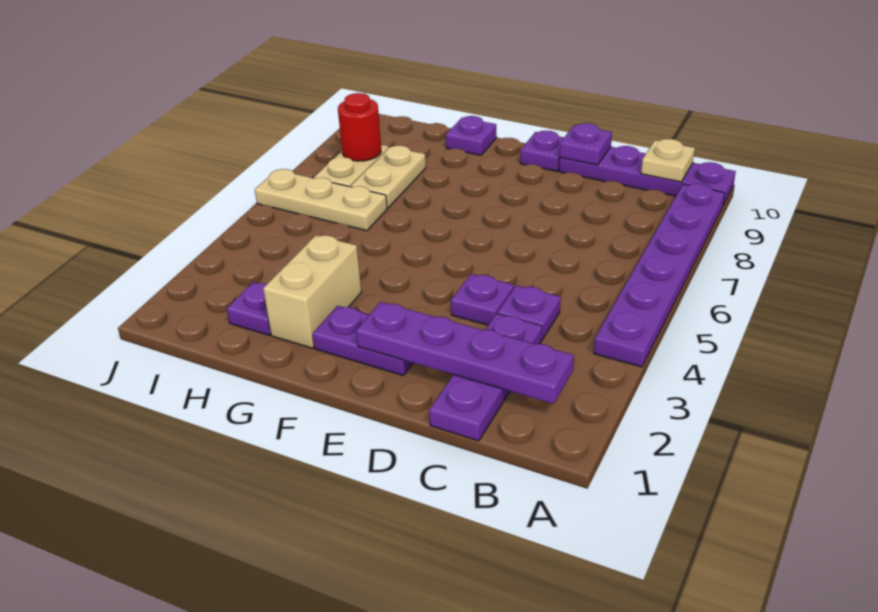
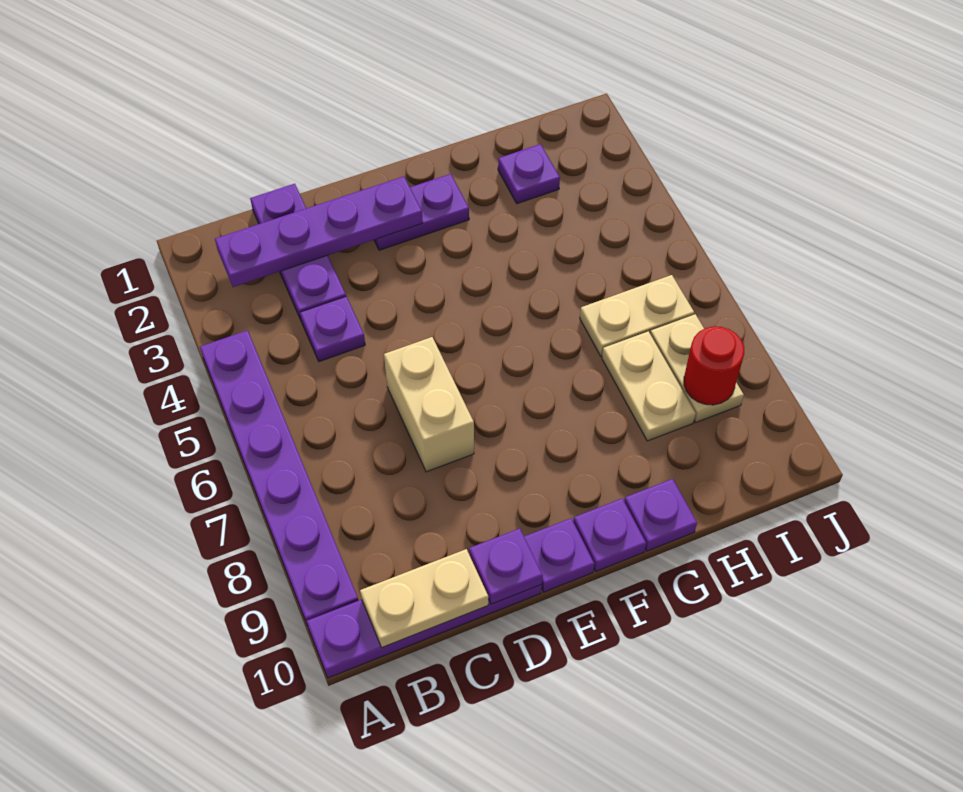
tan plate B10 level 2 -> tan plate B10:C10 level 2
purple plate D4 level 1 -> purple plate F10 level 1
tan brick G2:G3 level 1 -> tan brick D6:D7 level 1
tan plate H6:J6 level 1 -> tan plate H6:I6 level 1

